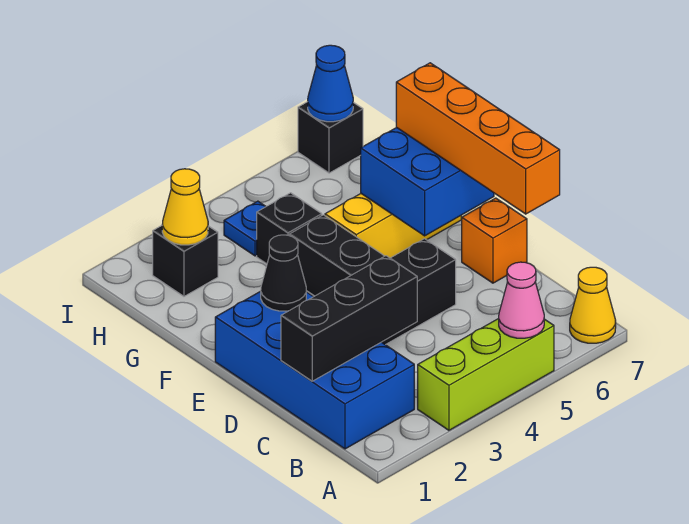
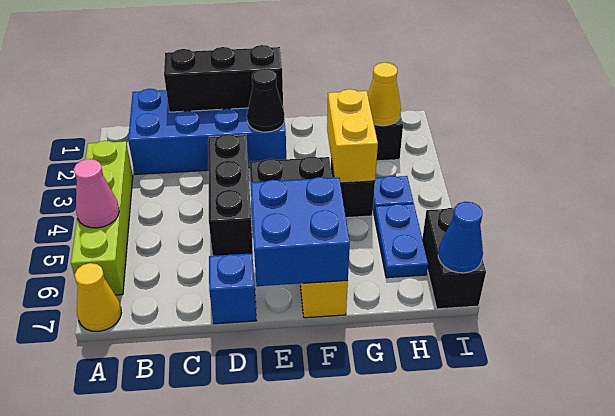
lime brick A3:A5 level 1 -> lime brick A3:A6 level 1
black brick C1:C3 level 2 -> black brick C1:E1 level 2
orange brick C7:F7 level 3 -> none
orange brick D7 level 1 -> blue brick D7 level 1
none -> yellow brick G3:G4 level 2
none -> blue plate H5:H6 level 1
black brick I7 level 1 -> black brick I6:I7 level 1

